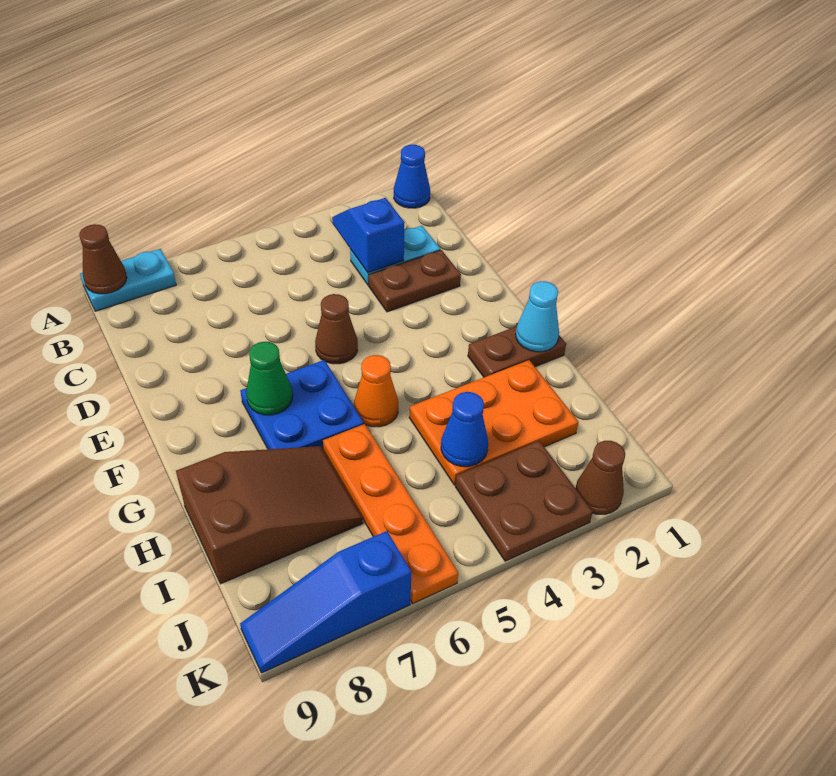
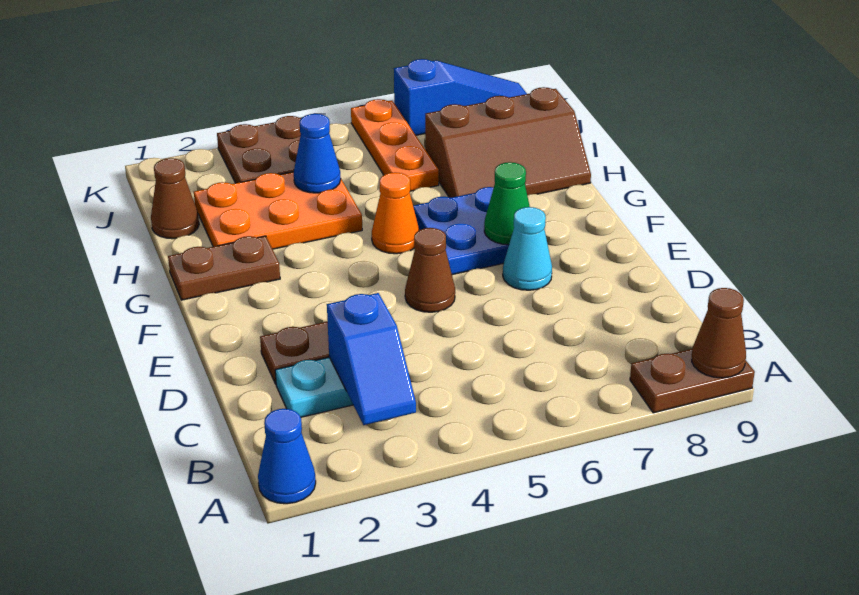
cyan plate A8:A9 level 1 -> brown plate A8:A9 level 1
cyan cone G1 level 2 -> cyan cone E7 level 1
orange plate H6:K6 level 1 -> orange plate I6:K6 level 1
brown slope H7:I9 level 1 top 9 -> brown slope H7:I9 level 1 top I
brown cone K2 level 1 -> brown cone I1 level 1

